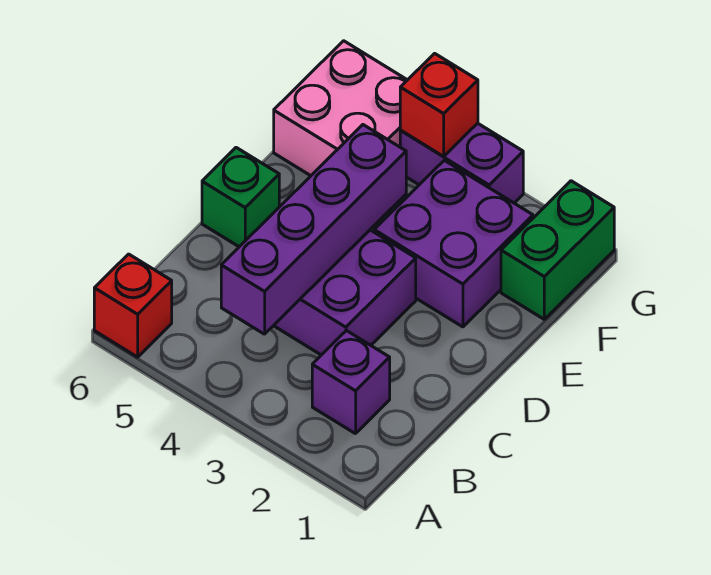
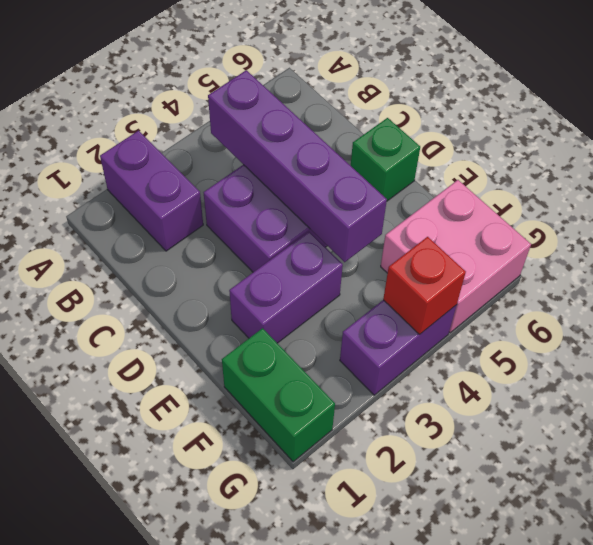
red brick A6 level 1 -> none
purple brick B2 level 1 -> purple brick A2:B2 level 1
purple brick E2:F3 level 1 -> purple brick E2:E3 level 1

